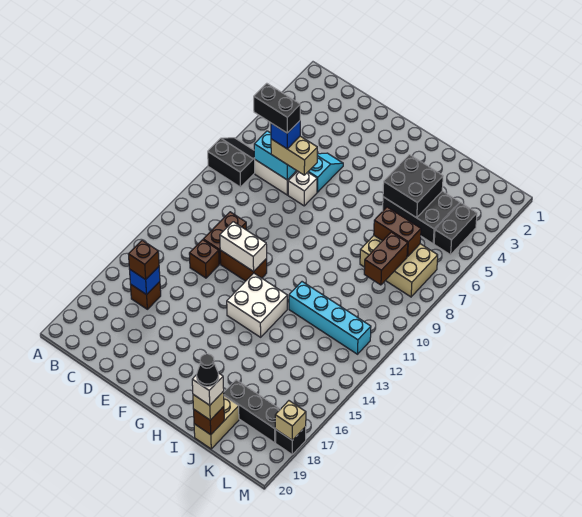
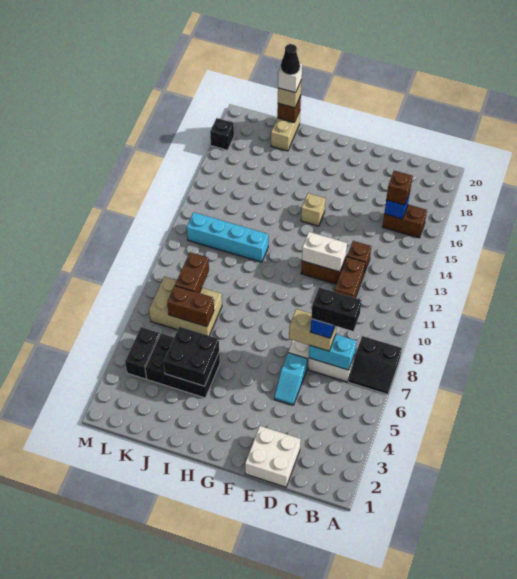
brown brick C16 level 1 -> brown brick B16:C16 level 1
white brick G13:H14 level 1 -> white brick D1:E2 level 1
black brick J18:L18 level 1 -> none
tan brick M18 level 2 -> tan brick G15 level 1

